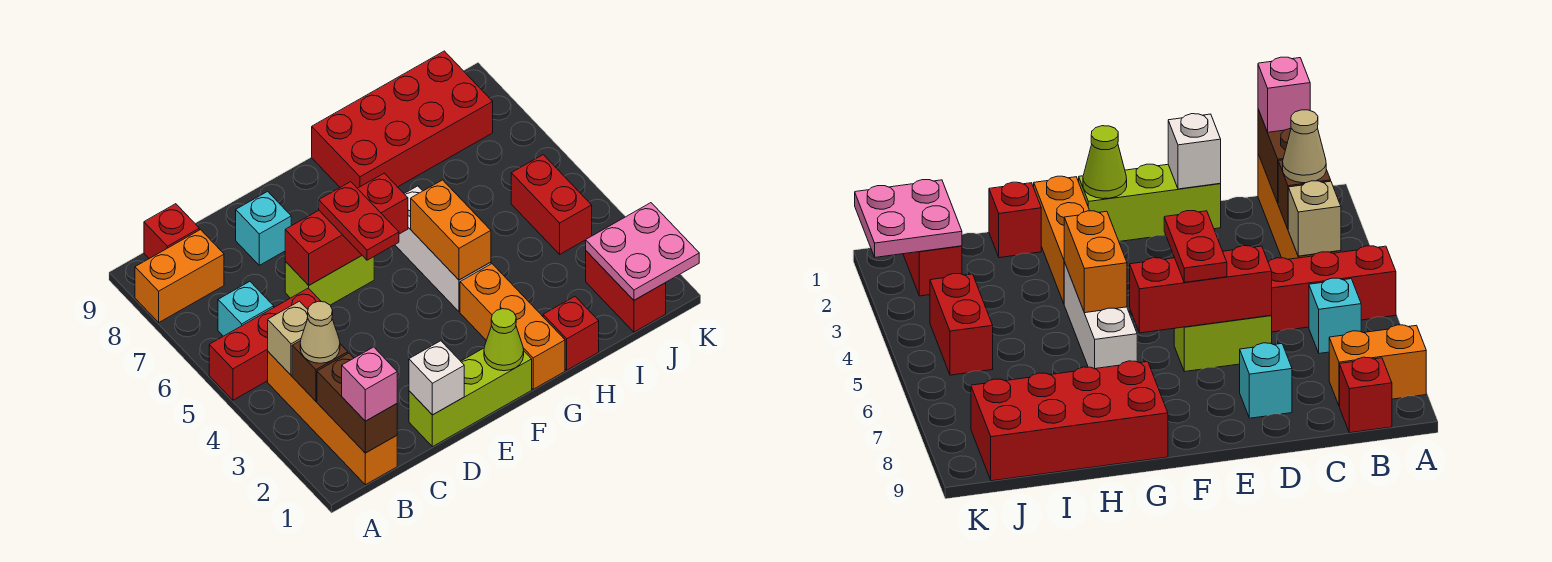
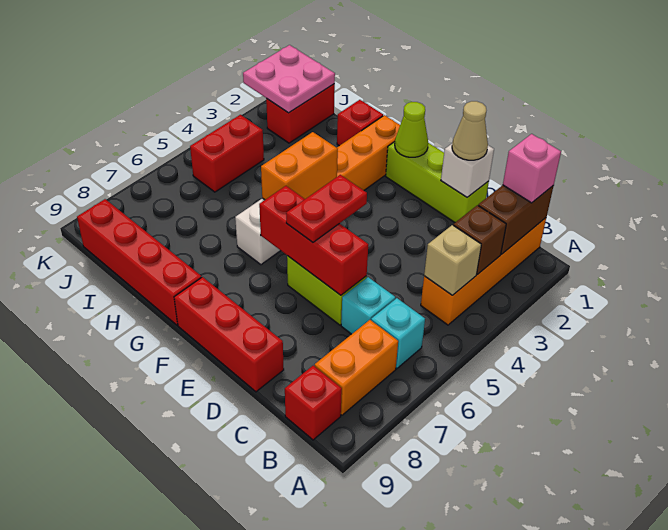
red brick A5:C5 level 1 -> red brick D9:F9 level 1
orange brick A8:B8 level 1 -> orange brick B7:B8 level 1
tan cone B3 level 3 -> tan cone D1 level 3
cyan brick D8 level 1 -> cyan brick C6 level 1
red brick G8:J9 level 1 -> red brick G9:J9 level 1

